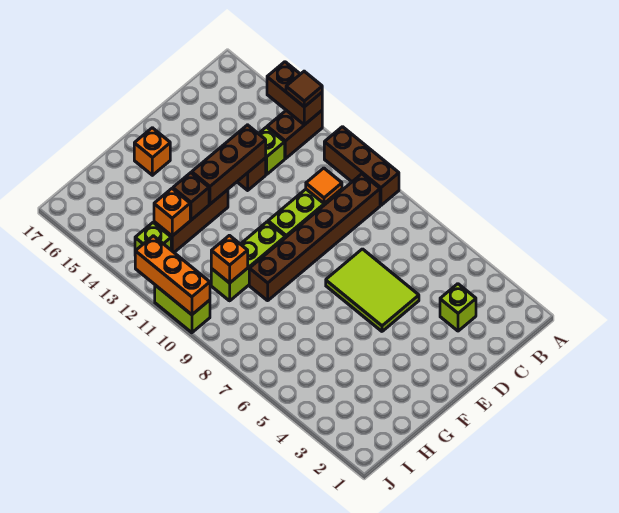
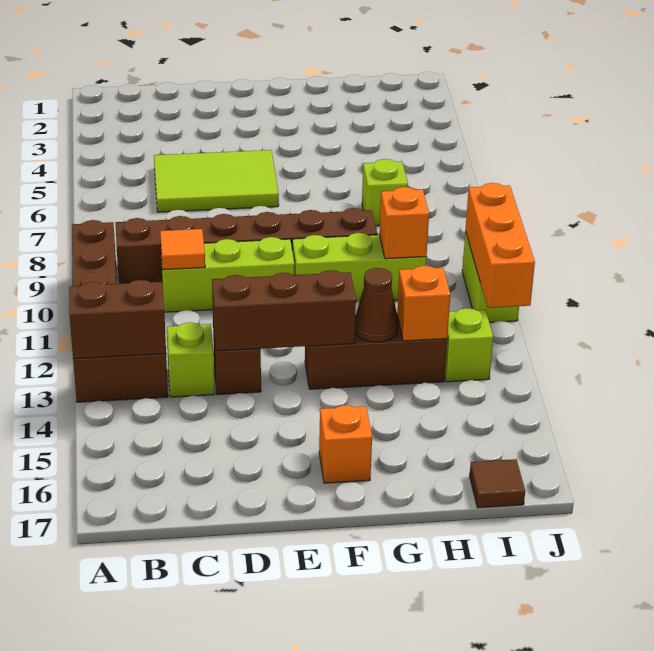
brown brick A13:A14 level 2 -> brown brick A13:B13 level 2
brown tile A13 level 3 -> brown tile I17 level 1
lime brick C3 level 1 -> lime brick H7 level 1
lime tile D5:E7 level 1 -> lime tile C5:E6 level 1
brown brick G13 level 2 -> brown cone G13 level 2

